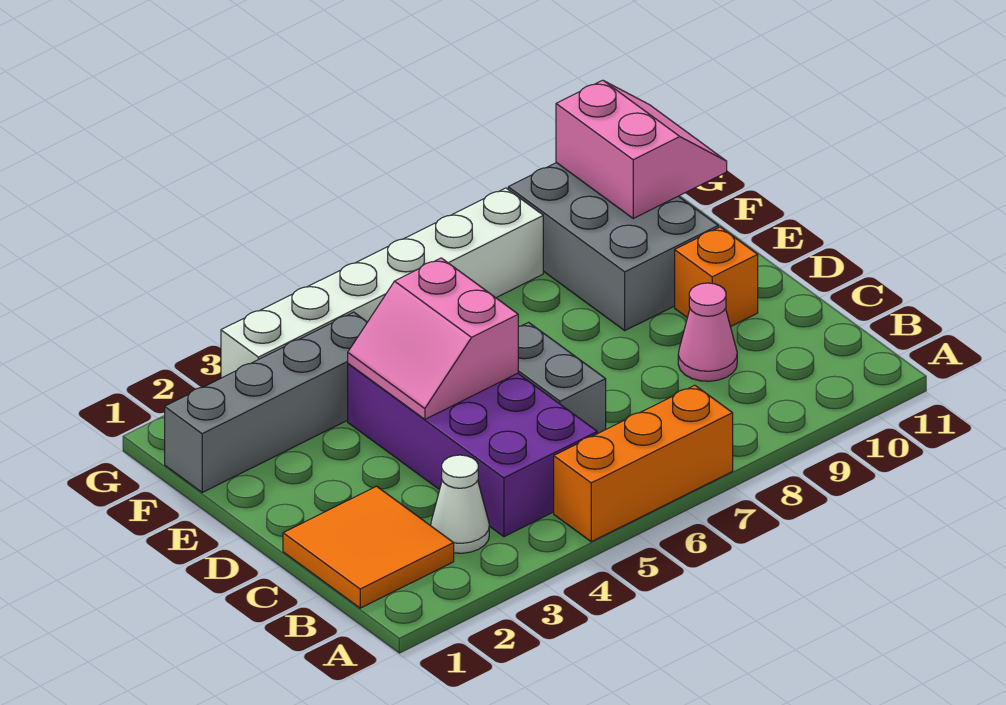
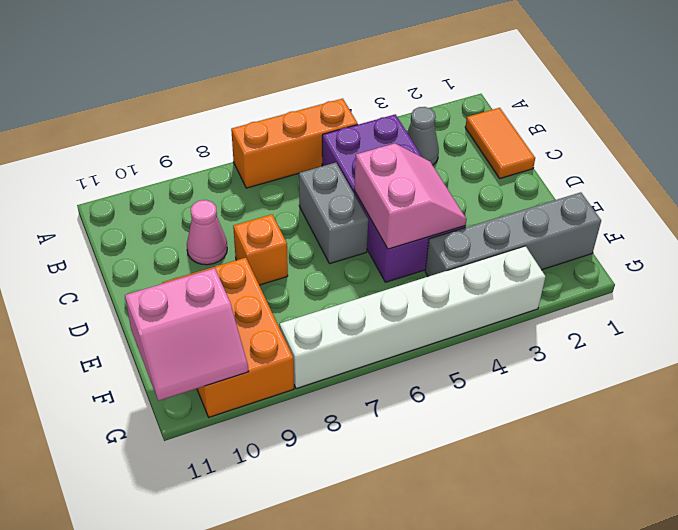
orange tile B1:C2 level 1 -> orange tile B1:C1 level 1
white cone B3 level 1 -> grey cone B3 level 1
orange brick D10 level 1 -> orange brick D8 level 1
grey brick E9:G10 level 1 -> orange brick E9:G10 level 1
pink slope F10:G11 level 2 top 10 -> pink slope F10:G11 level 2 top F

